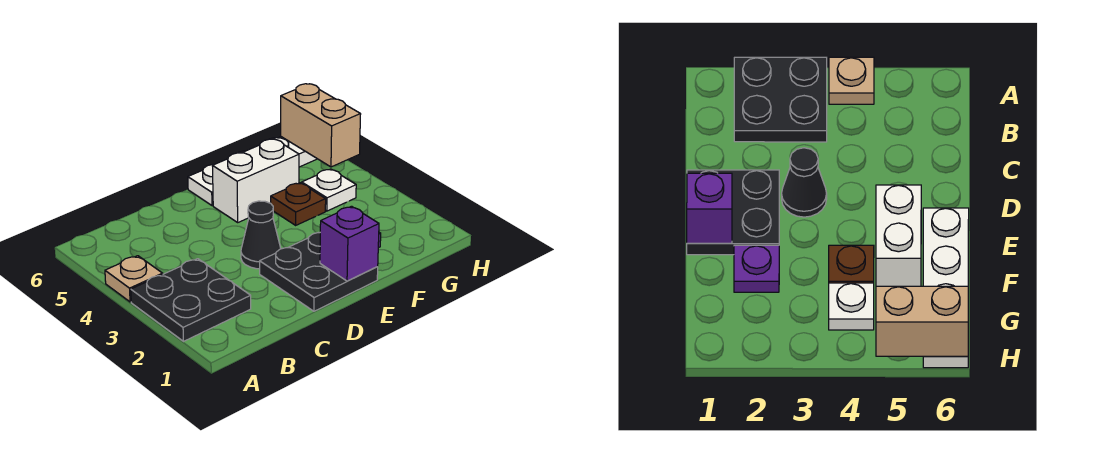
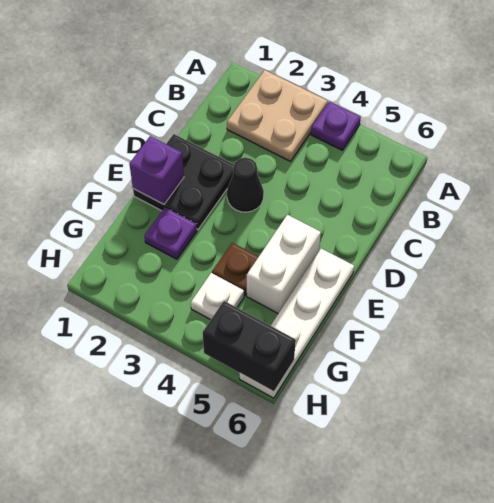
black plate A2:B3 level 1 -> tan plate A2:B3 level 1
tan plate A4 level 1 -> purple plate A4 level 1
tan brick H5:H6 level 2 -> black brick H5:H6 level 2

